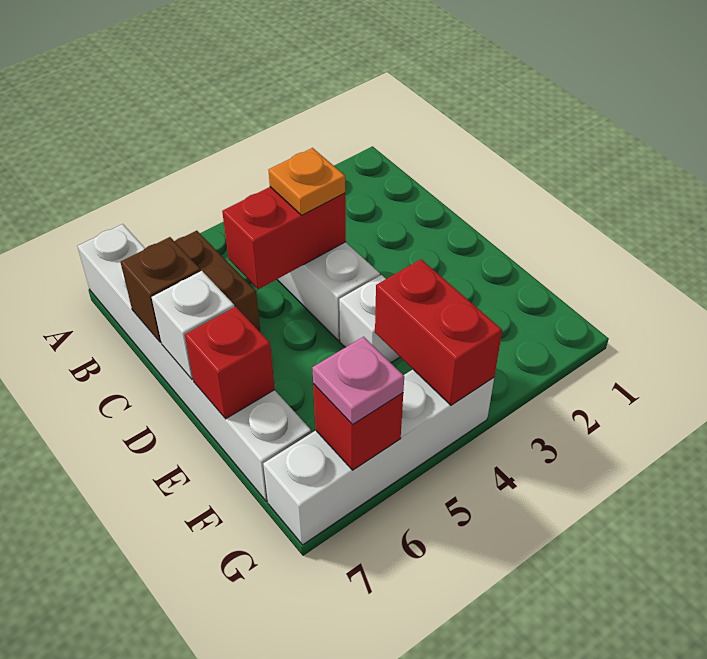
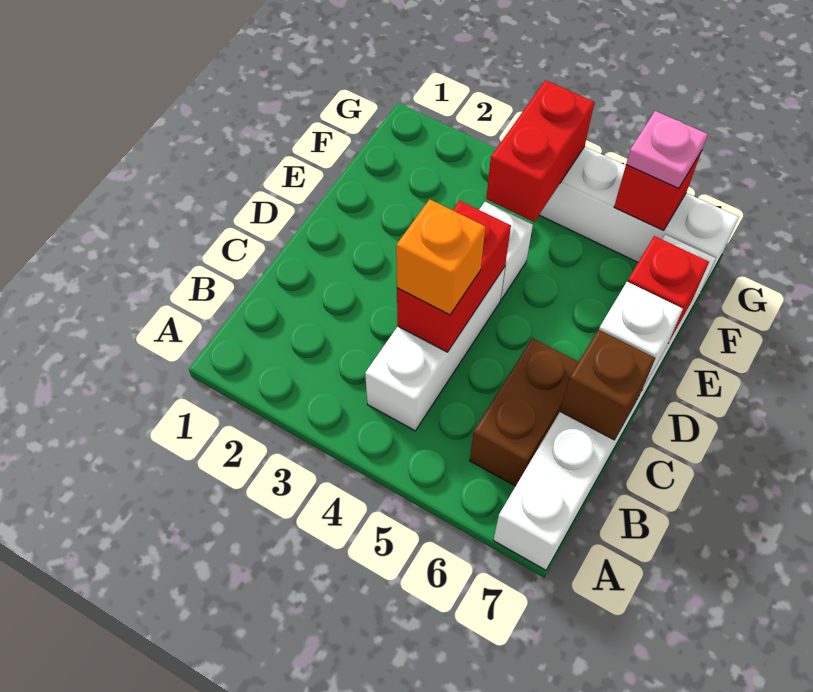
red brick C4:C5 level 2 -> red brick C4:D4 level 2
orange plate C4 level 3 -> orange brick C4 level 3

